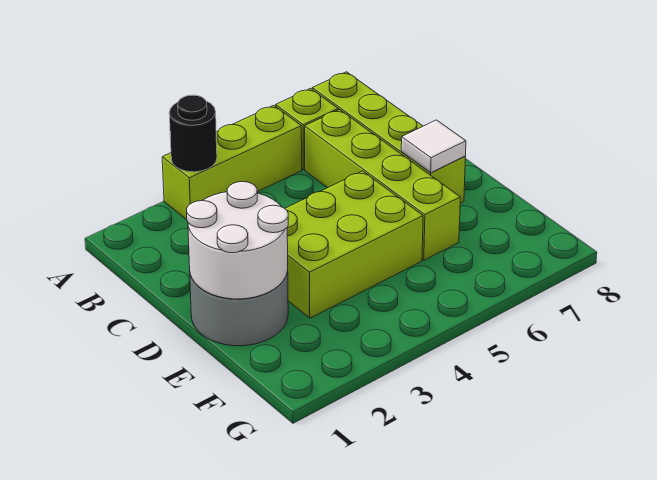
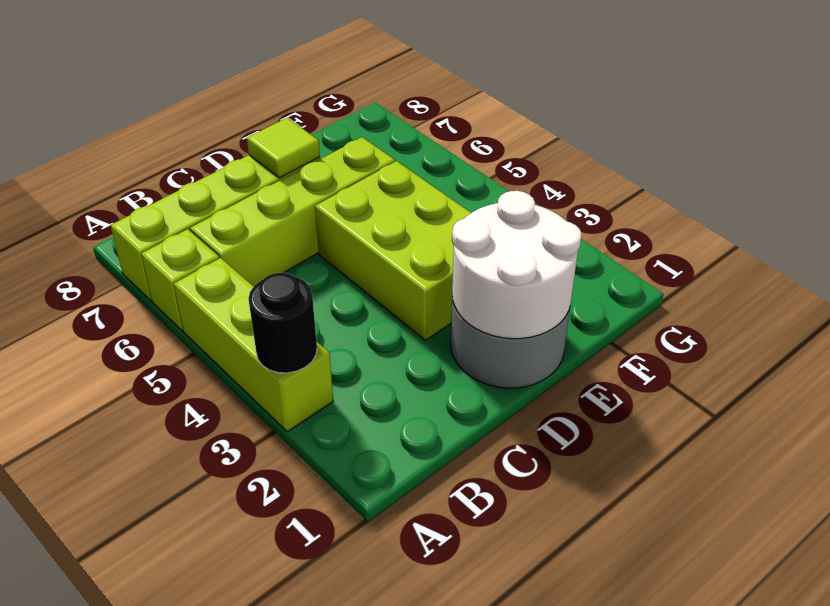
white tile D7 level 2 -> lime tile D7 level 2

